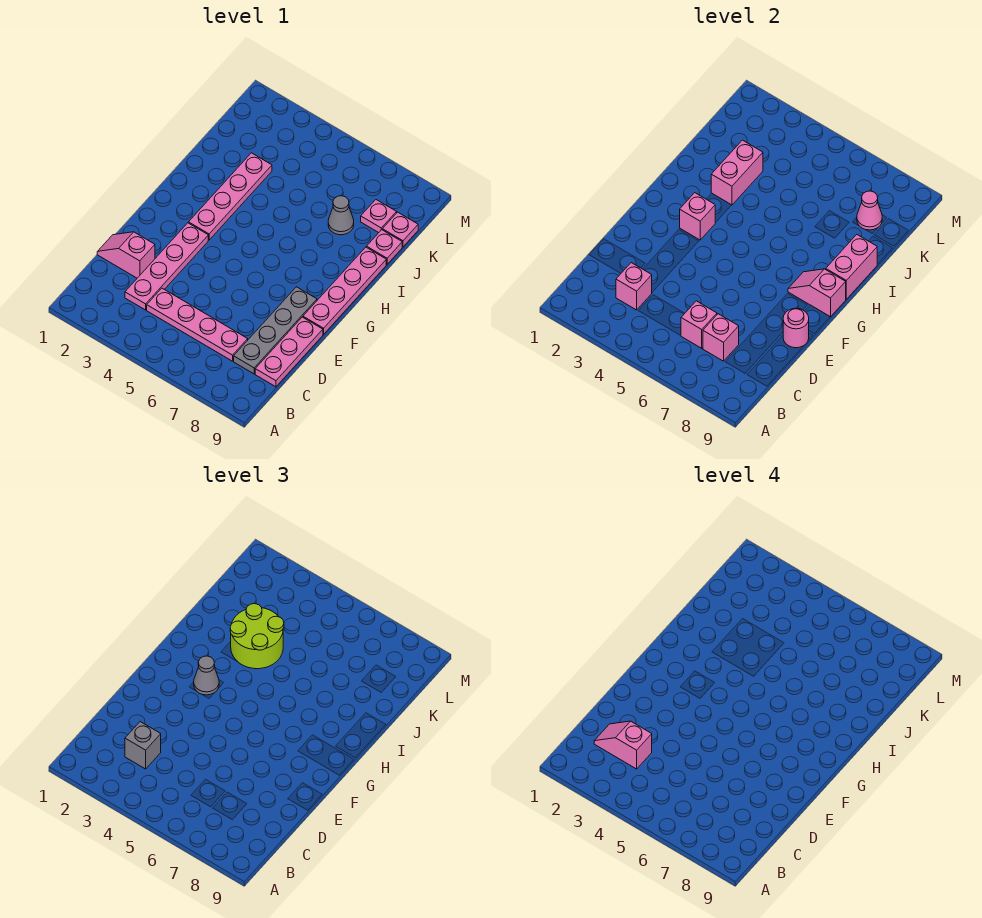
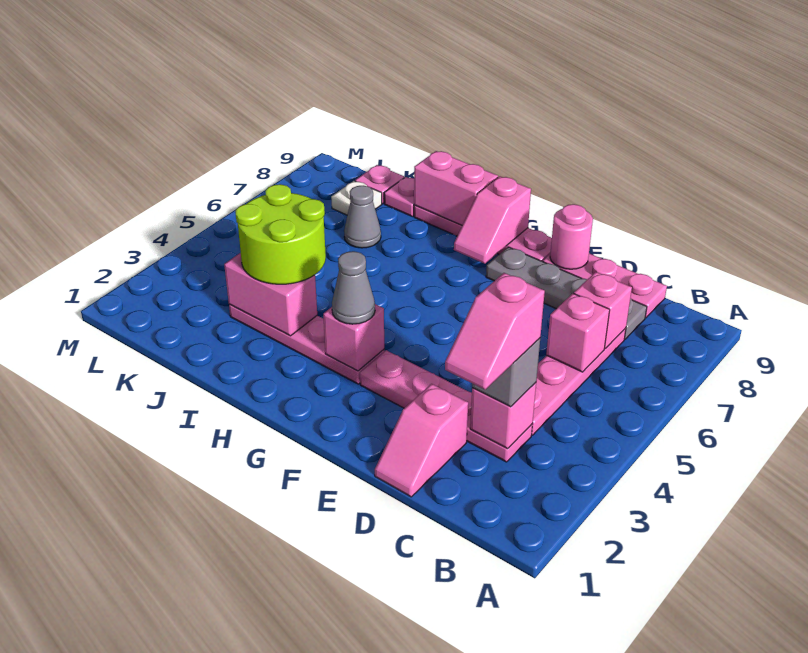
pink plate K8 level 1 -> white plate K8 level 1
pink cone K8 level 2 -> none

